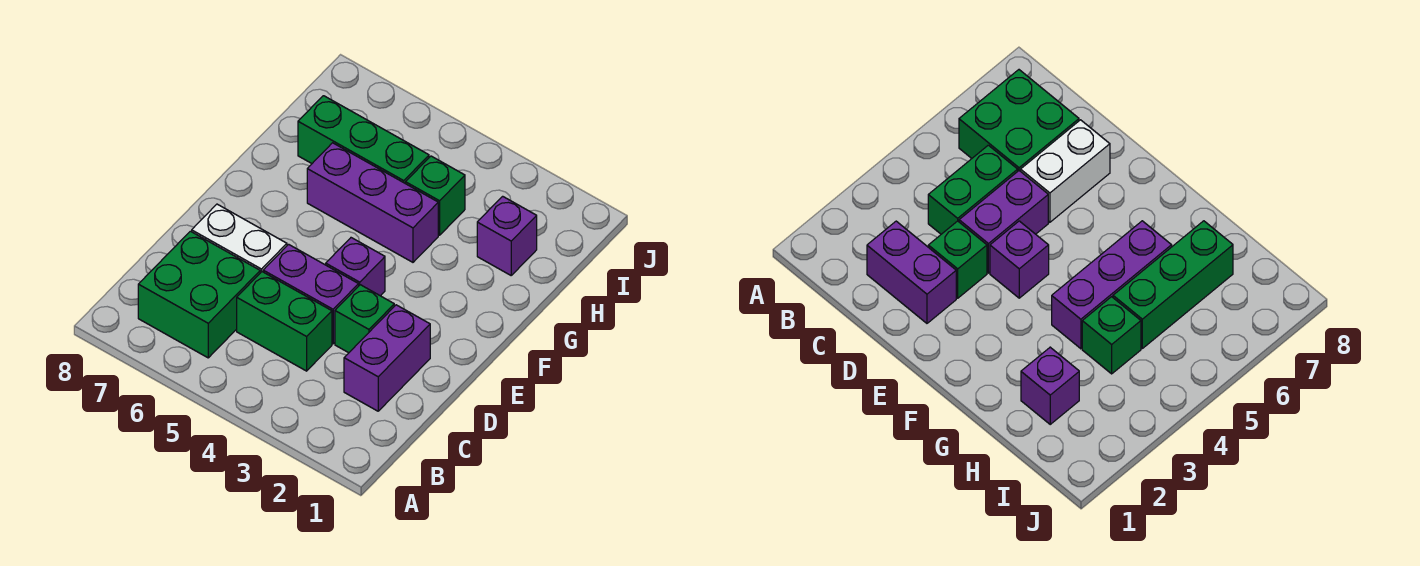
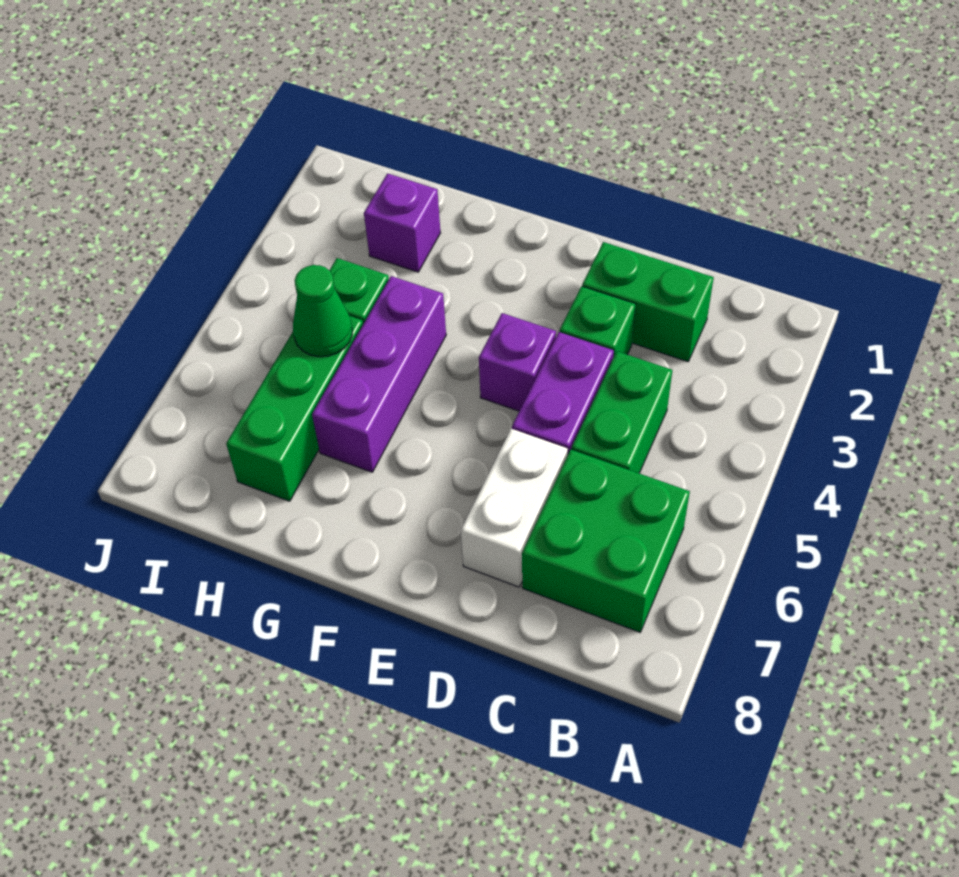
purple brick C2:D2 level 1 -> green brick C2:D2 level 1
none -> green cone H5 level 2

